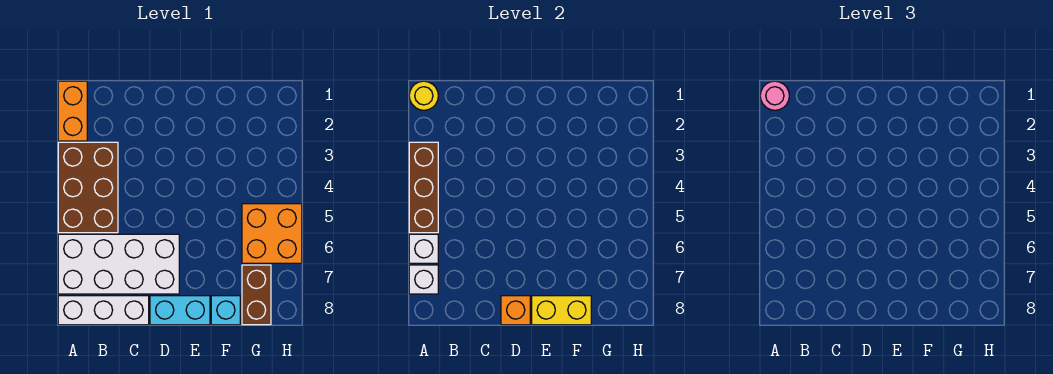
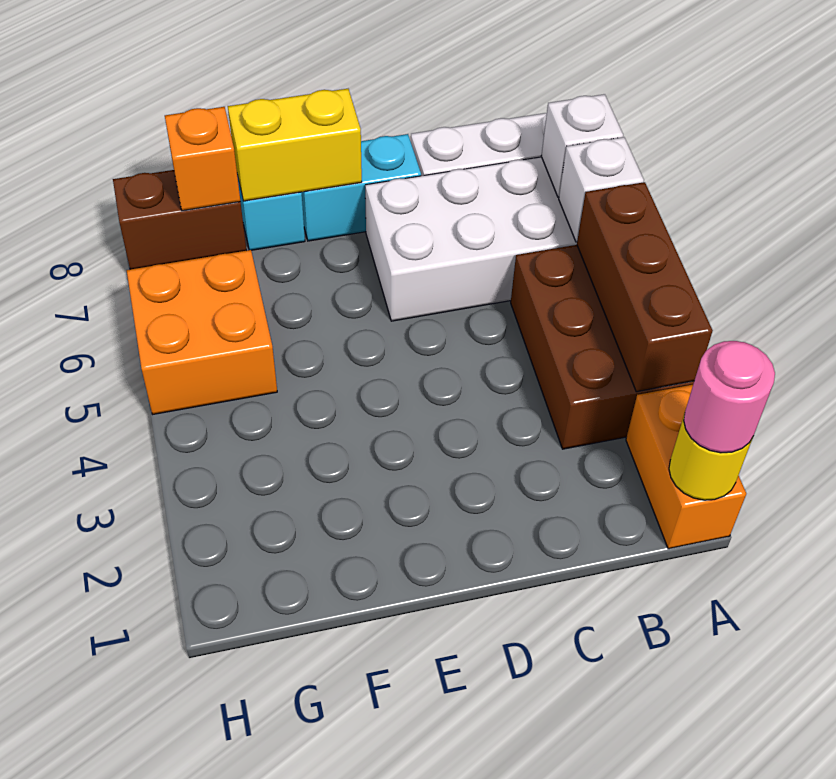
orange brick D8 level 2 -> orange brick G8 level 2
brown brick G7:G8 level 1 -> brown brick G8:H8 level 1

